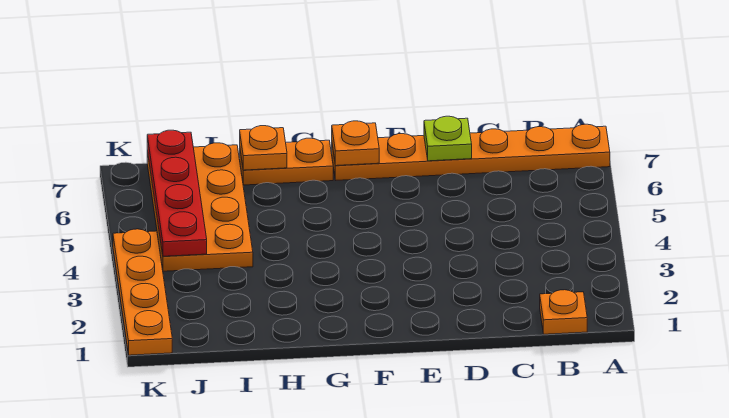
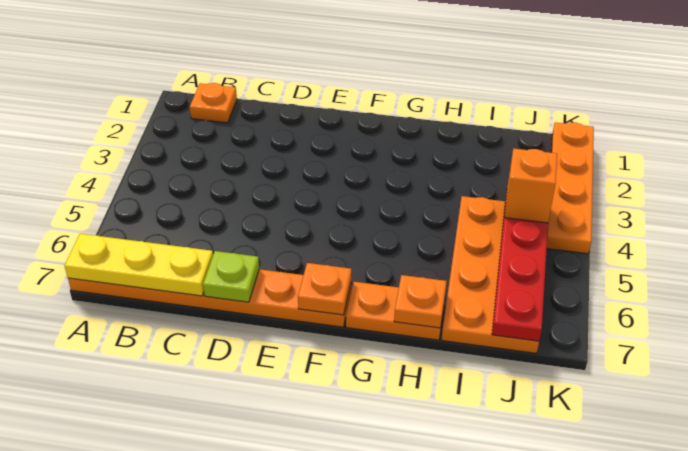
none -> yellow plate A7:C7 level 2
none -> orange brick J4 level 3

